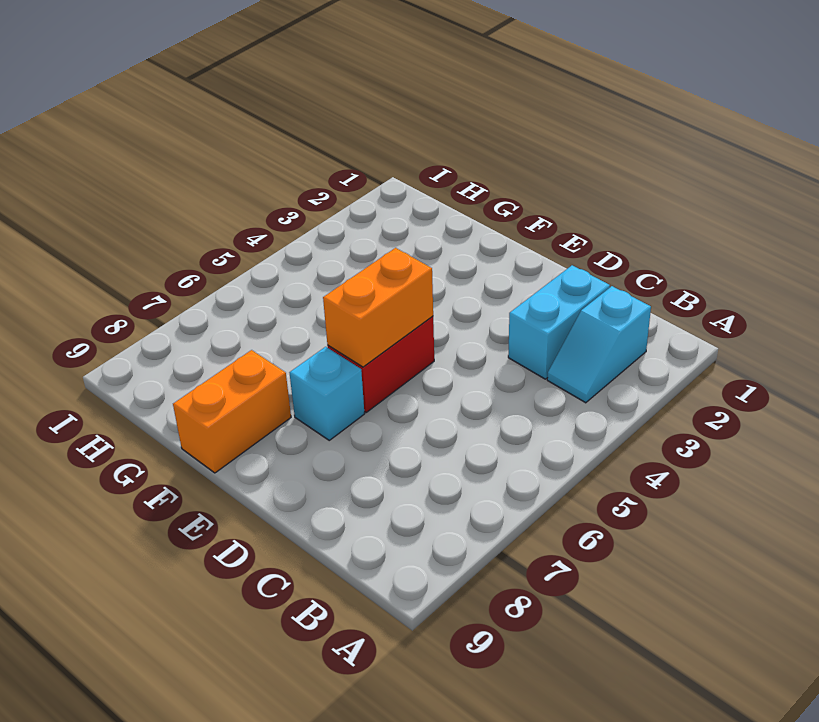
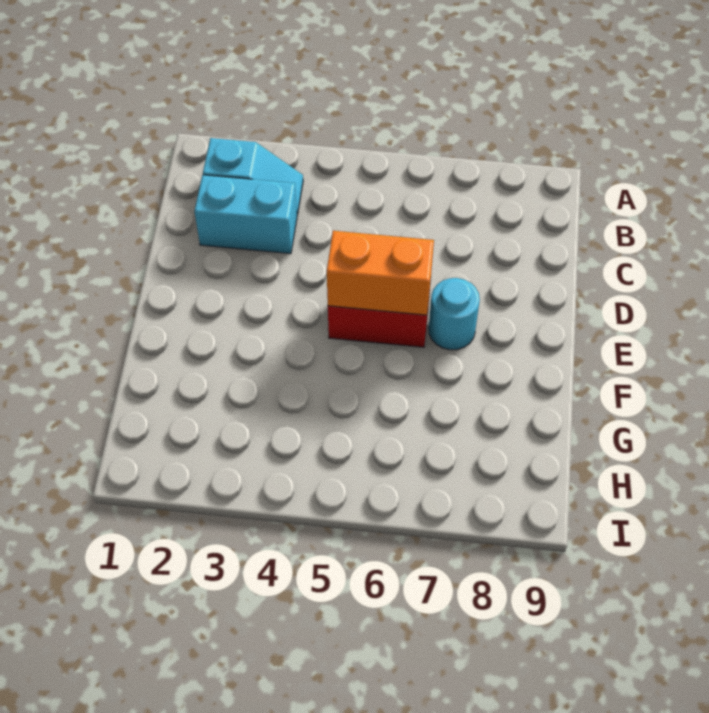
cyan brick E7 level 1 -> cyan round brick E7 level 1
orange brick F8:F9 level 1 -> none

